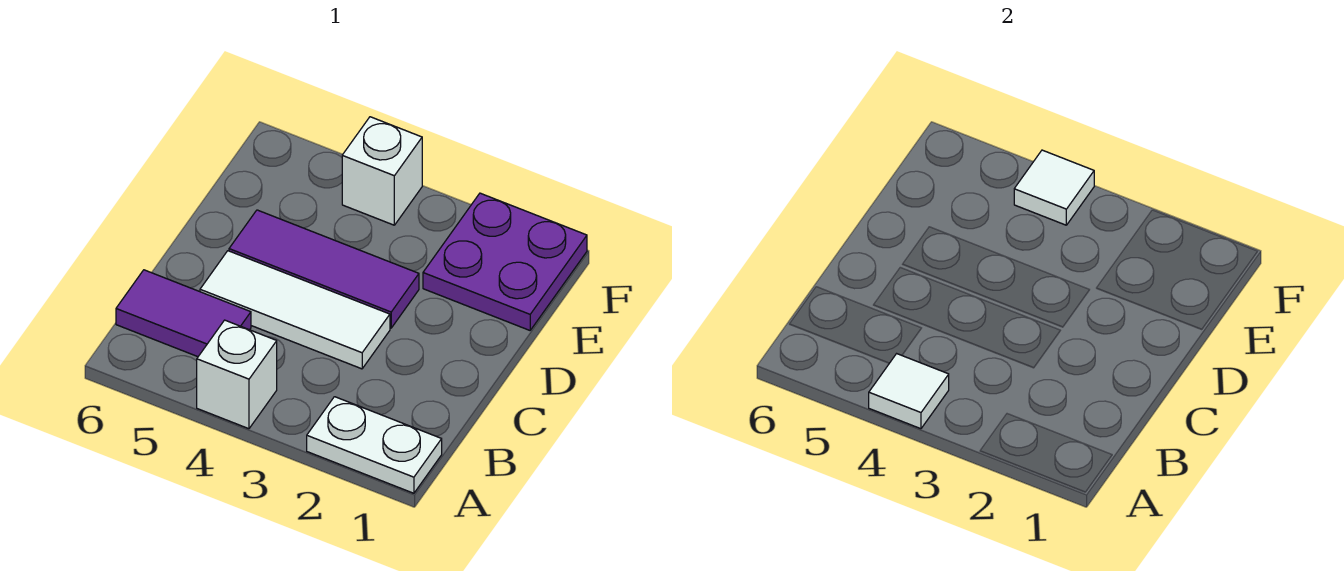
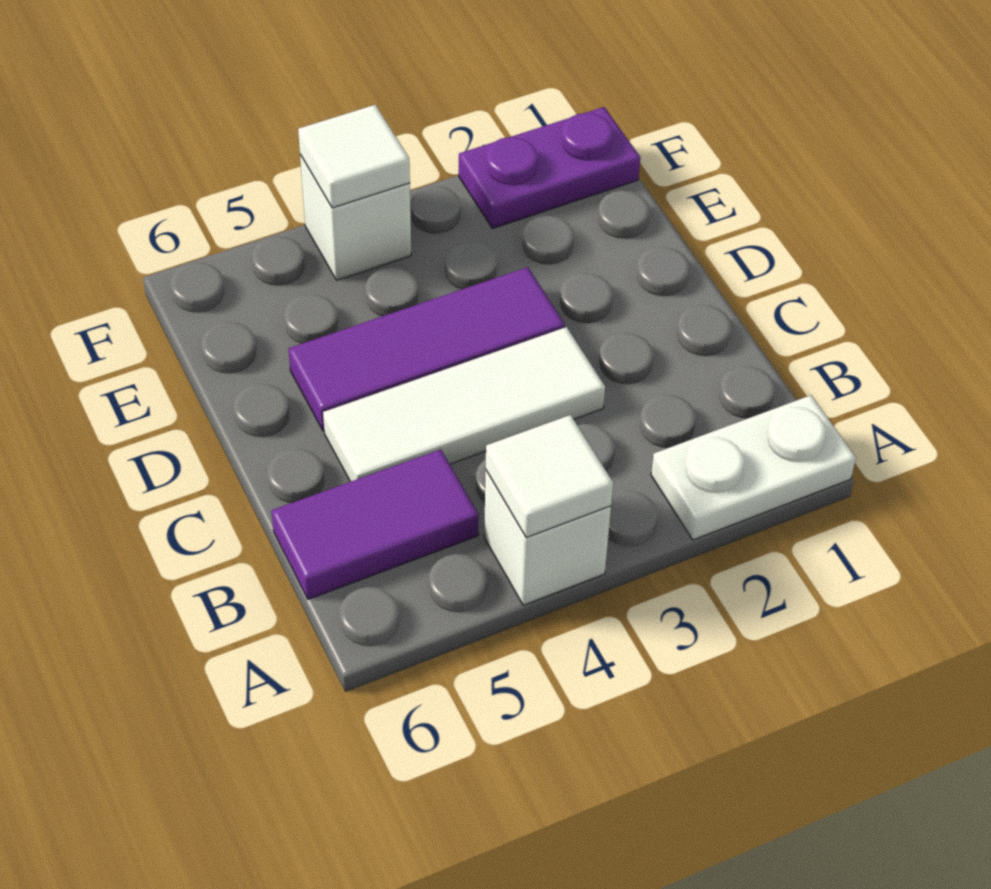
purple plate E1:F2 level 1 -> purple plate F1:F2 level 1

